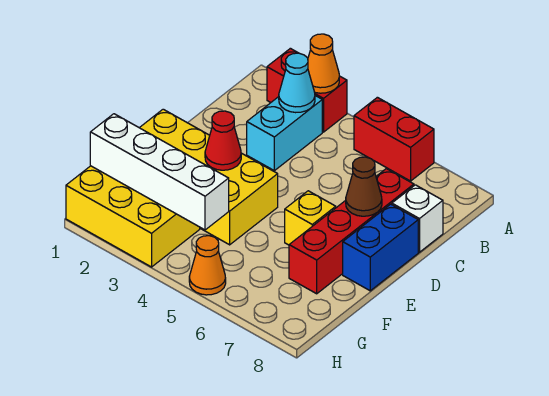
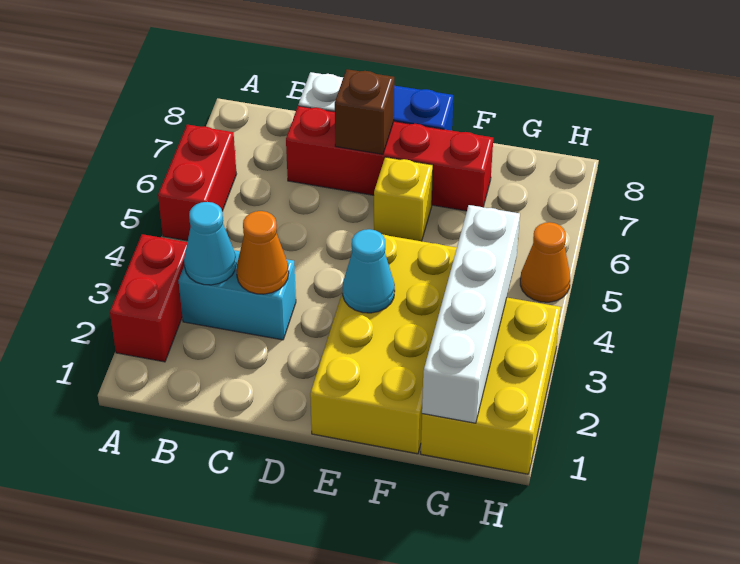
orange cone A3 level 2 -> orange cone C3 level 2
brown cone D7 level 2 -> brown brick D7 level 2
red cone E3 level 2 -> cyan cone E3 level 2

